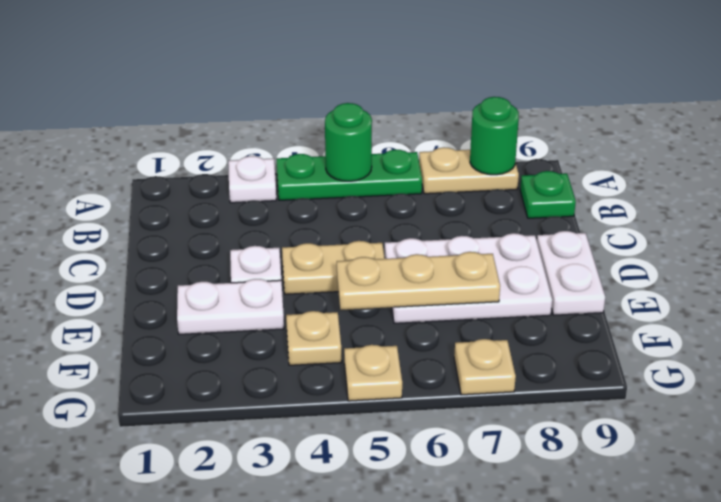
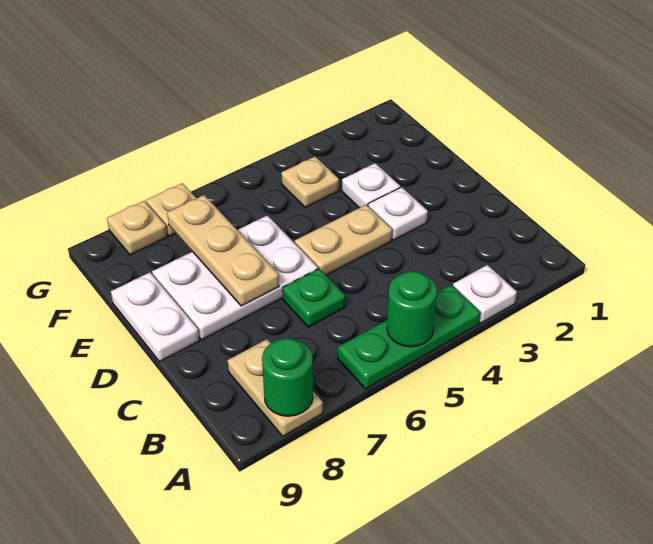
tan plate A7:A8 level 1 -> tan plate A8:B8 level 1
green plate B9 level 1 -> green plate C6 level 1
white plate E2:E3 level 1 -> white plate E3 level 1
tan plate E5:E7 level 2 -> tan plate D7:F7 level 2
tan plate G5 level 1 -> tan plate G8 level 1

